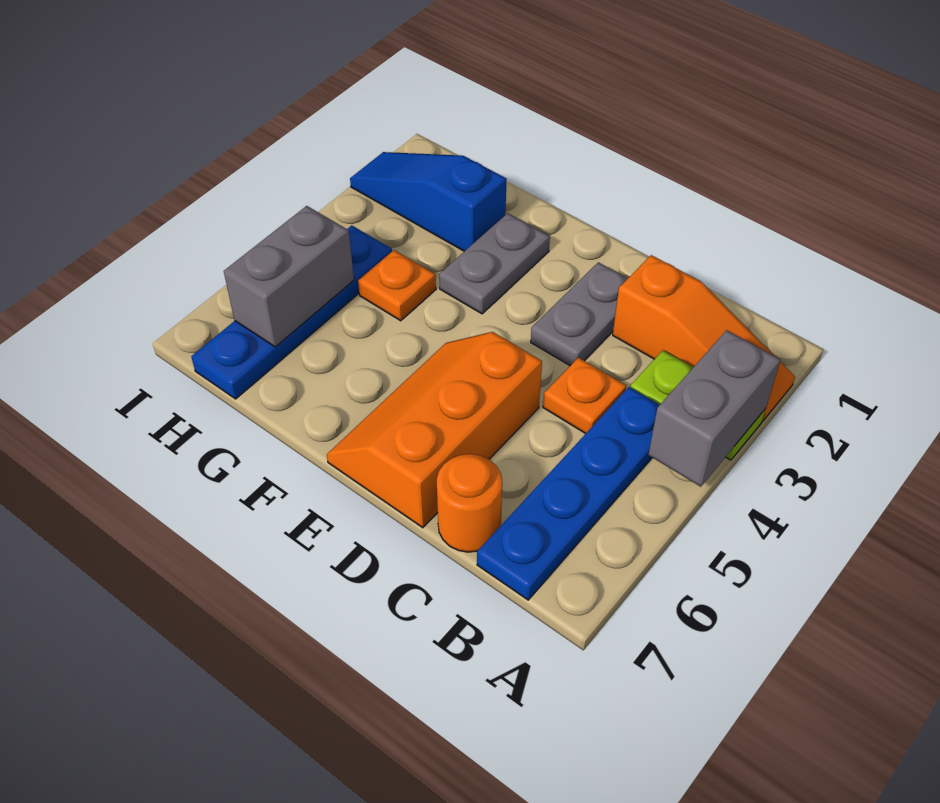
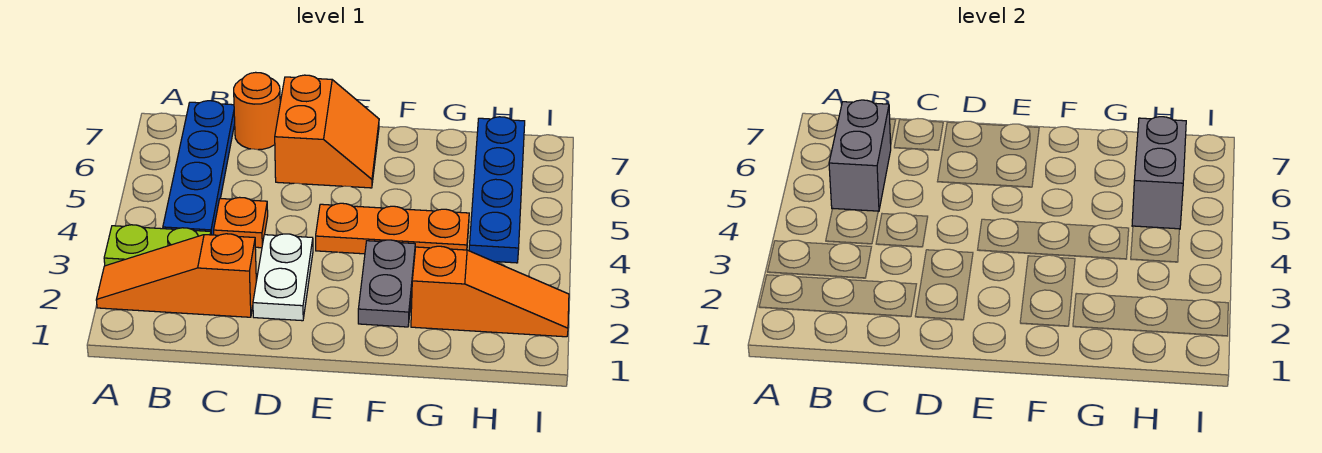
grey brick A3:A4 level 2 -> grey brick B5:B6 level 2
grey plate D2:D3 level 1 -> white plate D2:D3 level 1
orange slope D5:E7 level 1 top D -> orange slope D6:E7 level 1 top D
blue slope G2:I2 level 1 top G -> orange slope G2:I2 level 1 top G
orange plate G4 level 1 -> orange plate E4:G4 level 1

